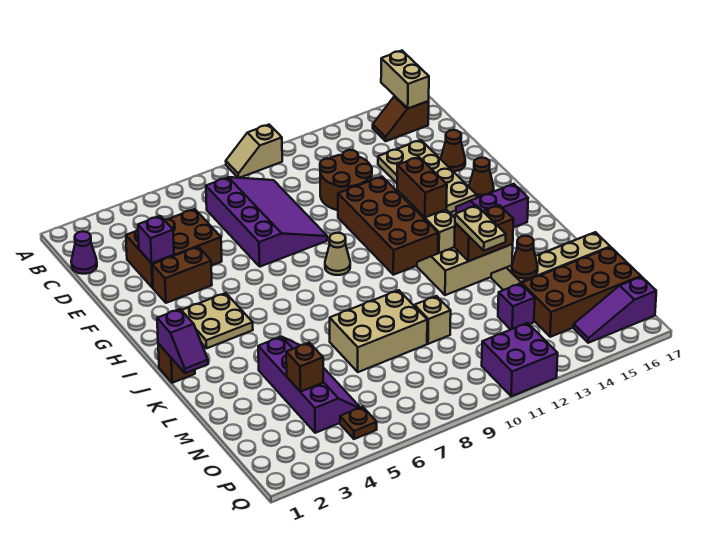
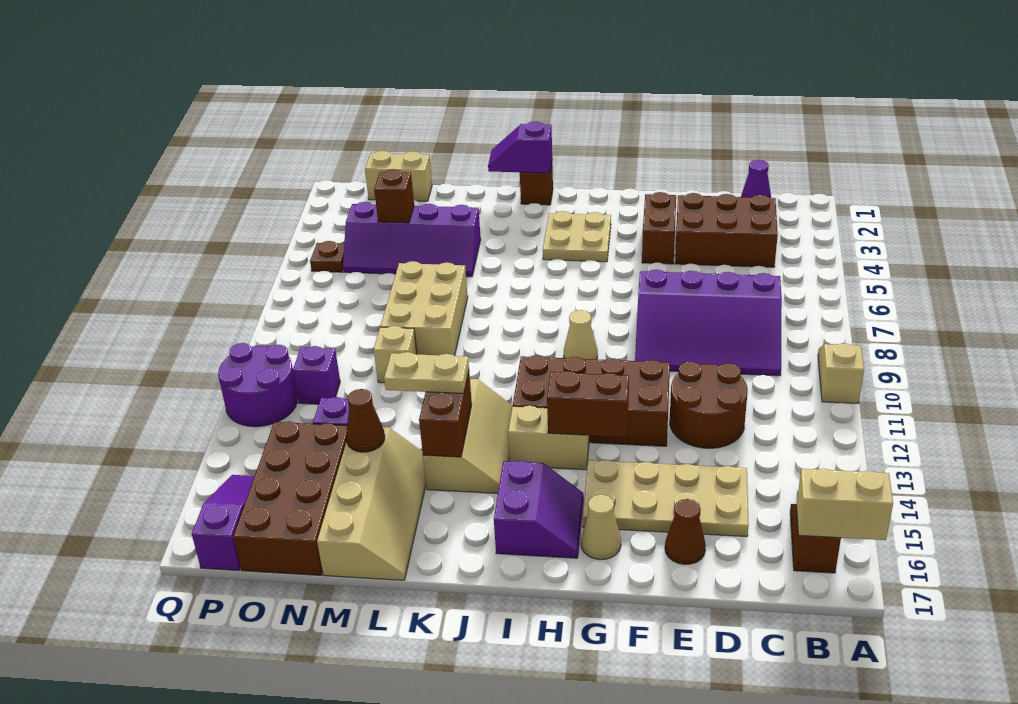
brown brick D3:E5 level 1 -> brown brick C3:E4 level 1
purple brick E3 level 2 -> purple brick O11 level 1
brown cone G16 level 1 -> tan cone G16 level 1
none -> tan brick N1:O1 level 1
purple brick P11:Q12 level 1 -> purple round brick P11:Q12 level 1

